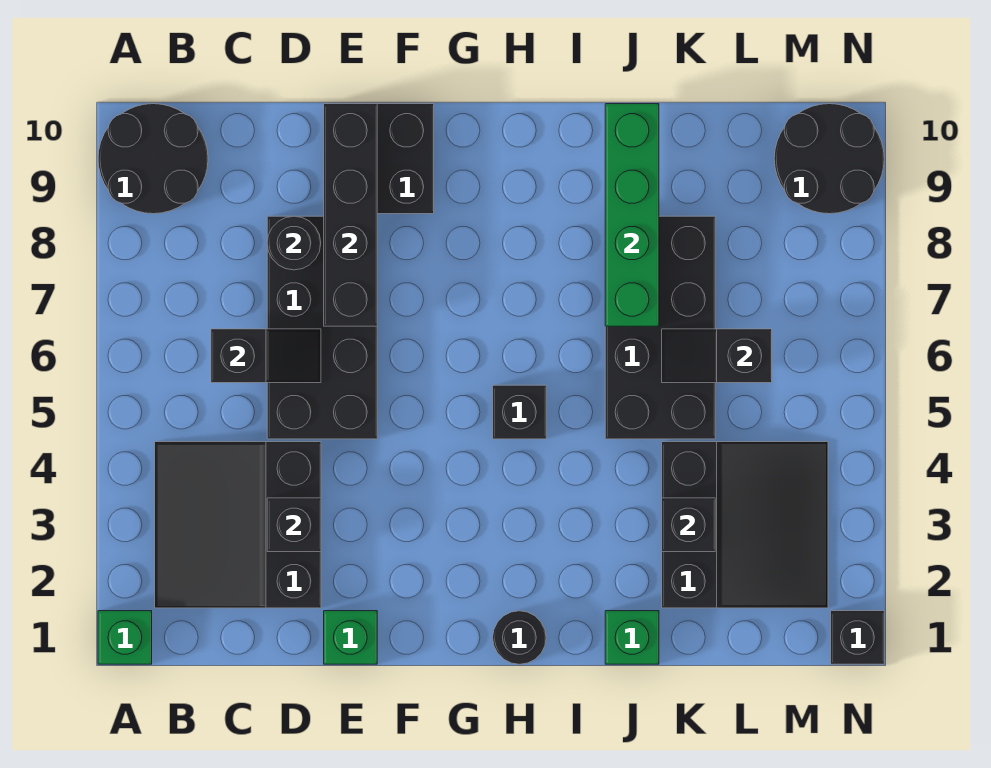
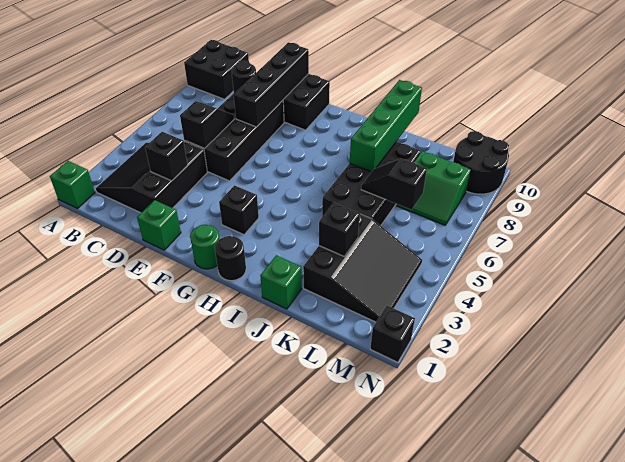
black round brick A9:B10 level 1 -> black brick A9:B10 level 1
black slope C6:D6 level 2 top C -> black slope D5:D6 level 2 top 5
none -> green round brick G1 level 1
black brick H5 level 1 -> black brick G3 level 1
none -> green slope L7:M8 level 1 top 8

